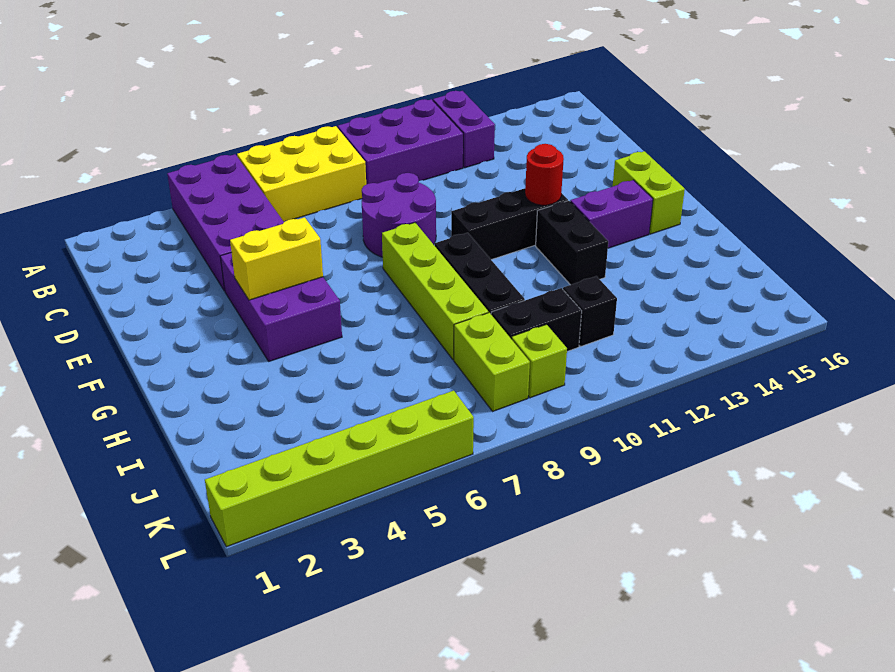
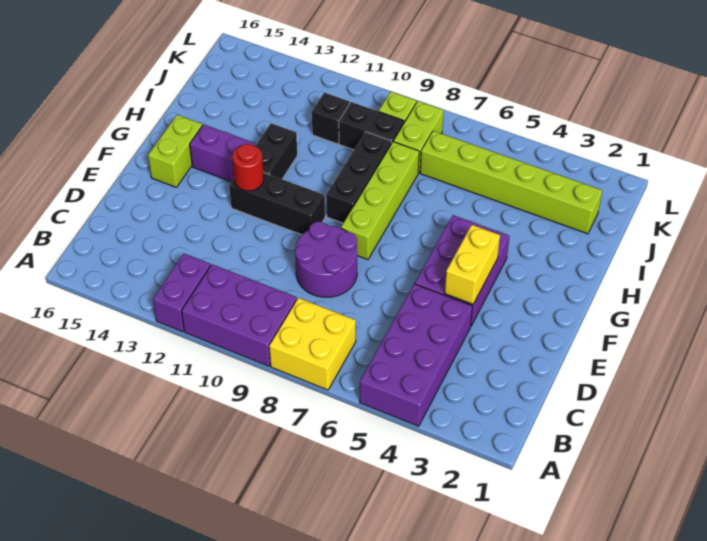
yellow brick A6:B8 level 1 -> yellow brick A7:B8 level 1
yellow brick F4:F5 level 2 -> yellow brick E4:F4 level 2
lime brick L1:L6 level 1 -> lime brick J2:J7 level 1

